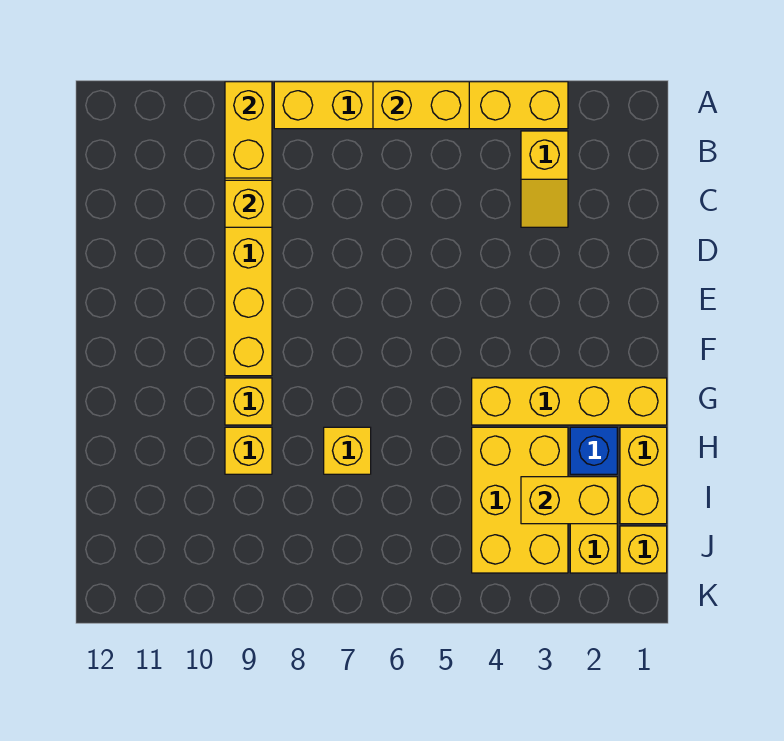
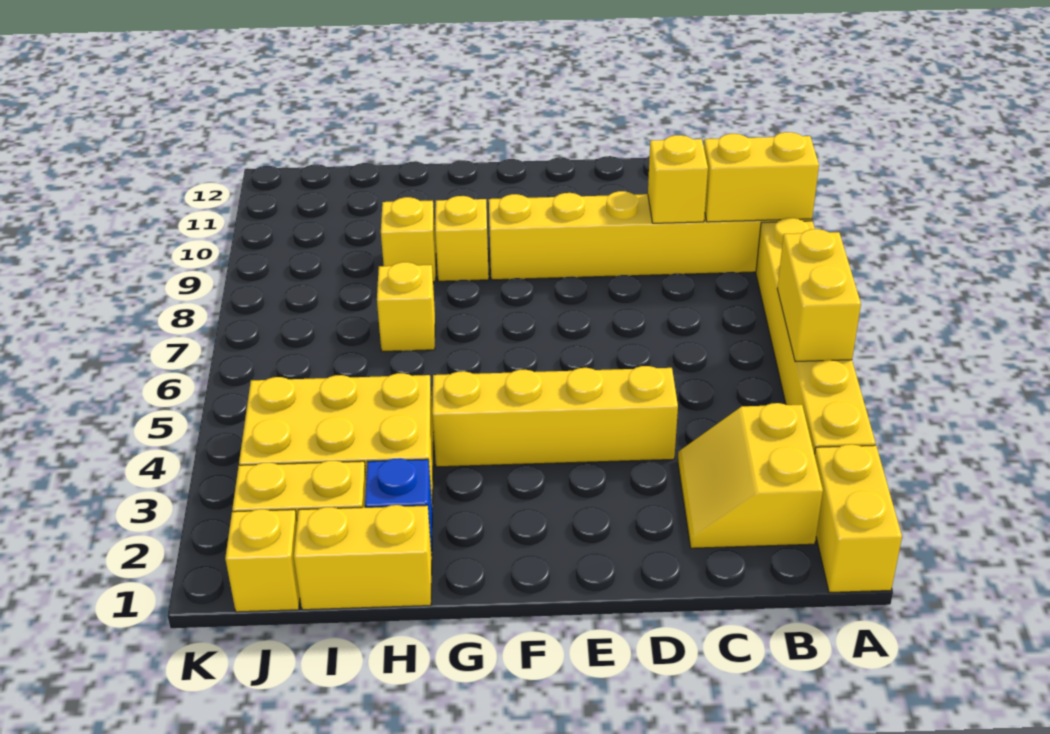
yellow slope B3:C3 level 1 top B -> yellow slope B2:C3 level 1 top B
yellow brick G1:G4 level 1 -> yellow brick D4:G4 level 1
yellow brick I2:I3 level 2 -> yellow brick A1:A2 level 1

